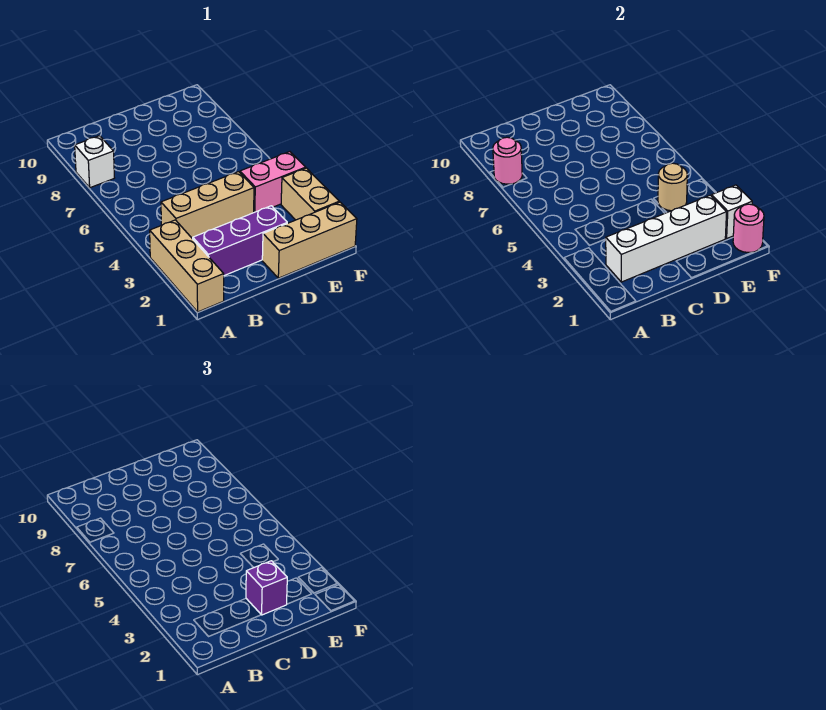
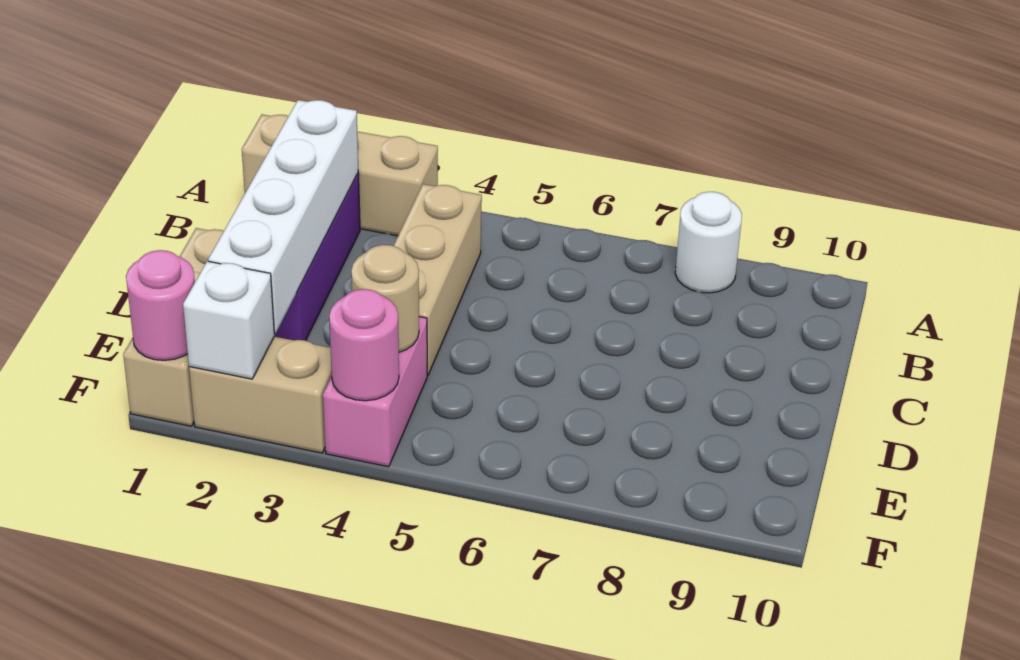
white brick A8 level 1 -> white round brick A8 level 1
pink round brick A8 level 2 -> pink round brick F4 level 2
purple brick D2 level 3 -> none

